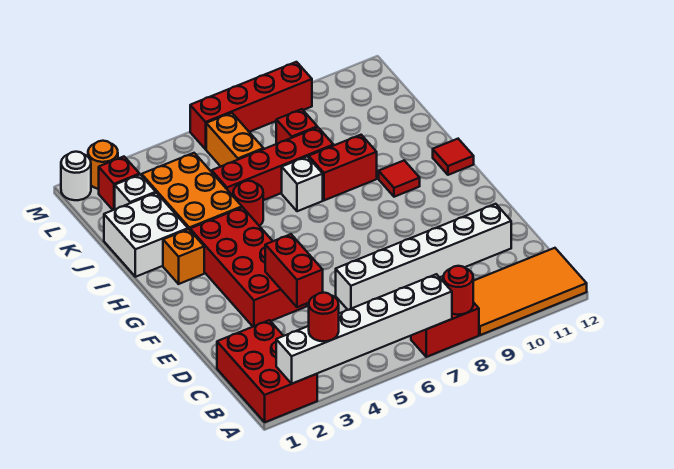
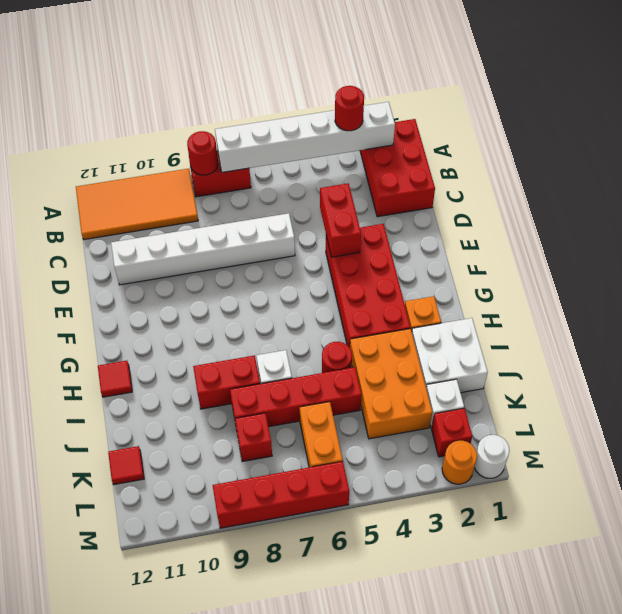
red tile H10 level 1 -> red tile K12 level 1

